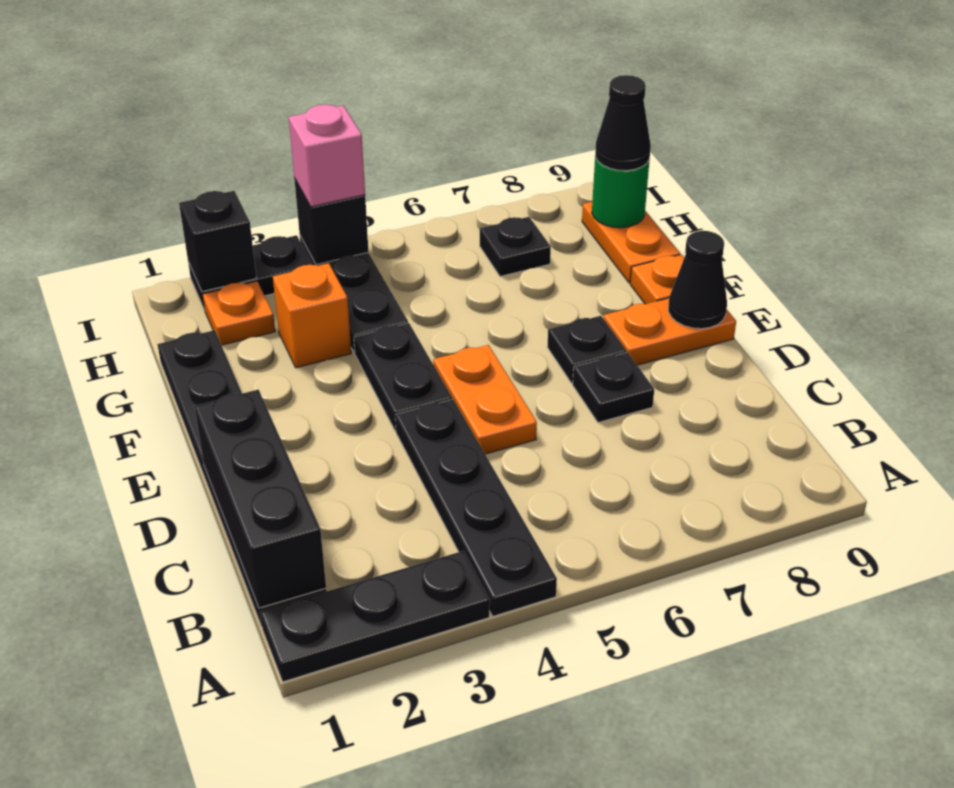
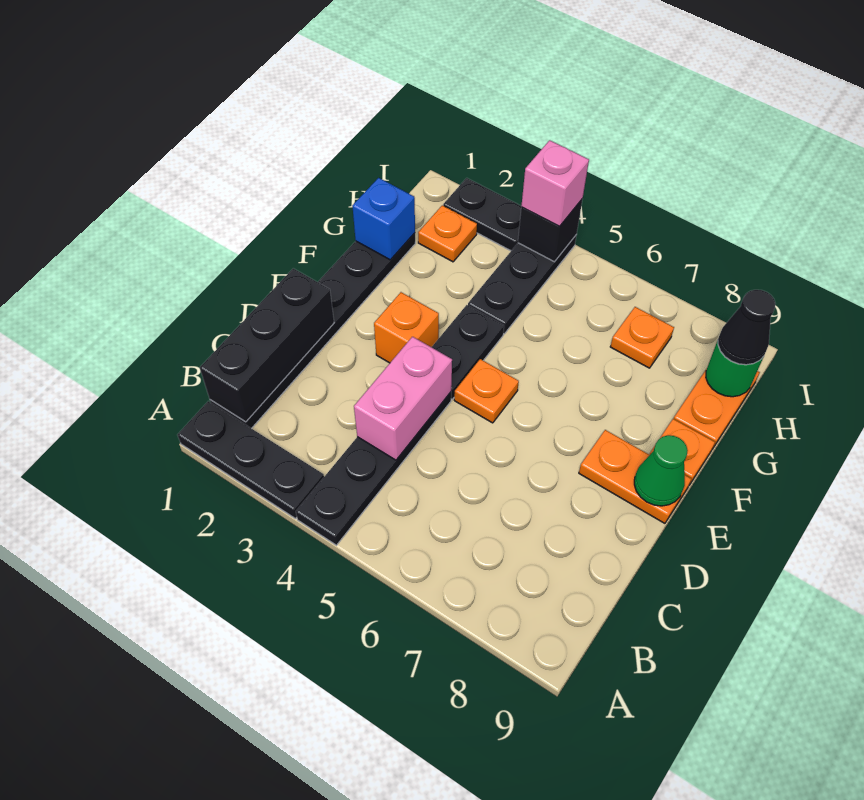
none -> pink brick C4:D4 level 2
orange plate D5:E5 level 1 -> orange plate E5 level 1
black plate D7 level 1 -> none
black plate E7 level 1 -> none
black cone E9 level 2 -> green cone E9 level 2
none -> blue brick G1 level 2
orange brick G3 level 1 -> orange brick E3 level 1
black plate H7 level 1 -> orange plate H7 level 1
black brick I2 level 2 -> none

